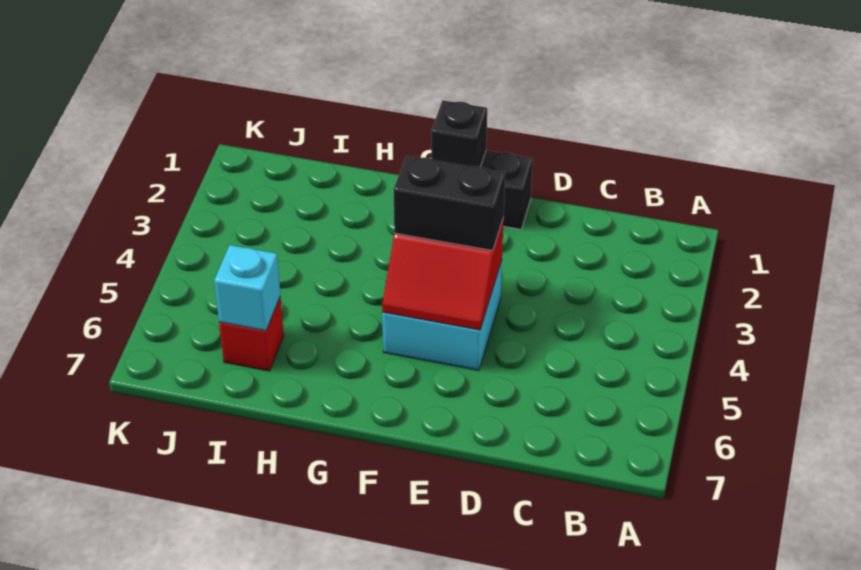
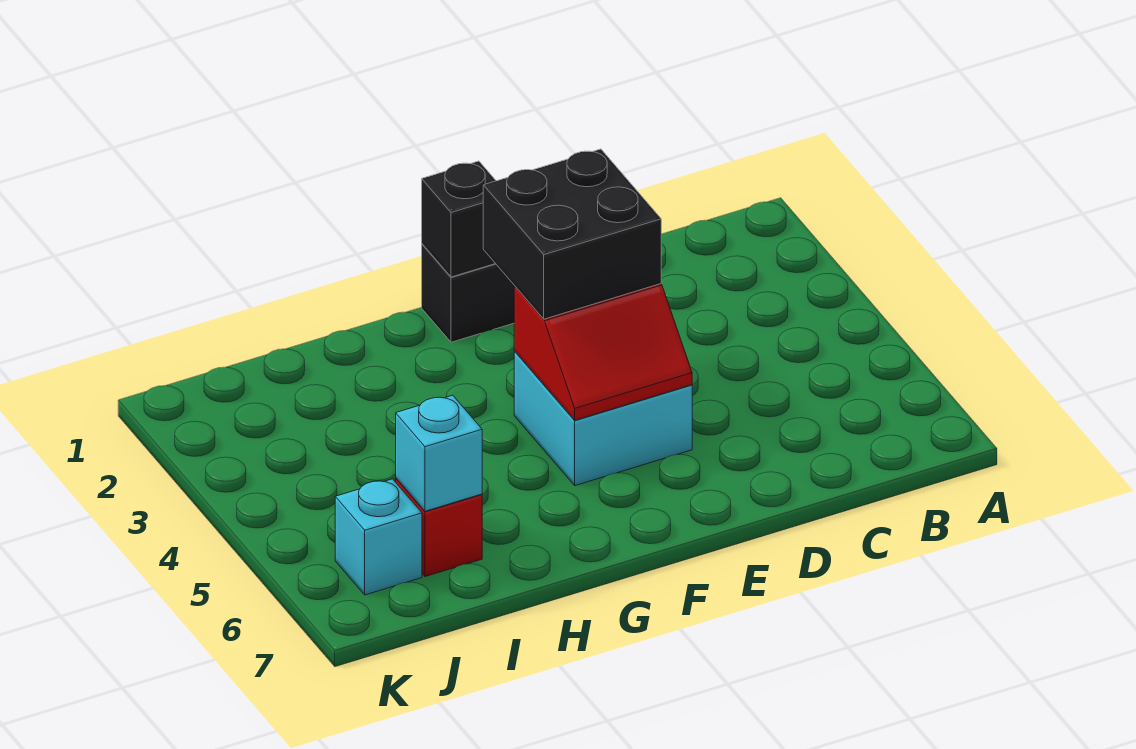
black brick E4:F4 level 3 -> black brick E3:F4 level 3
none -> cyan brick J6 level 1

